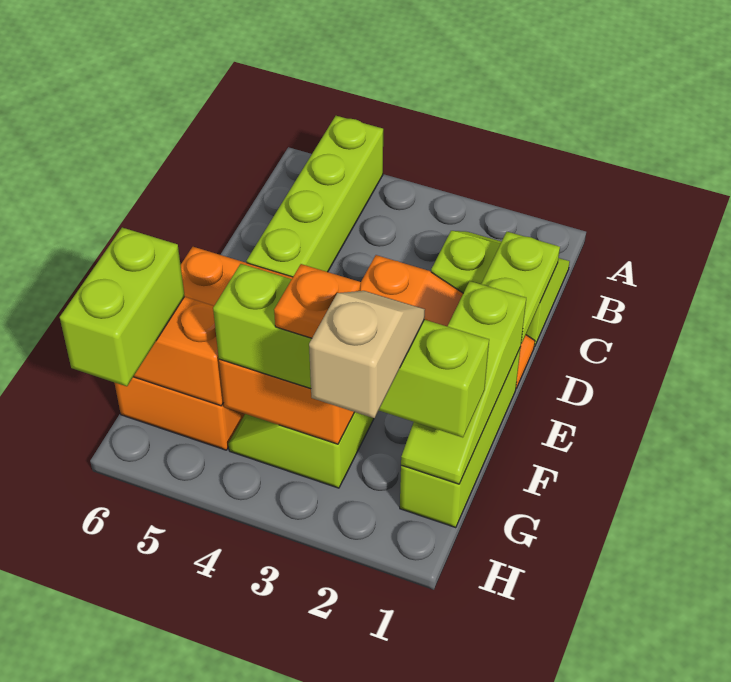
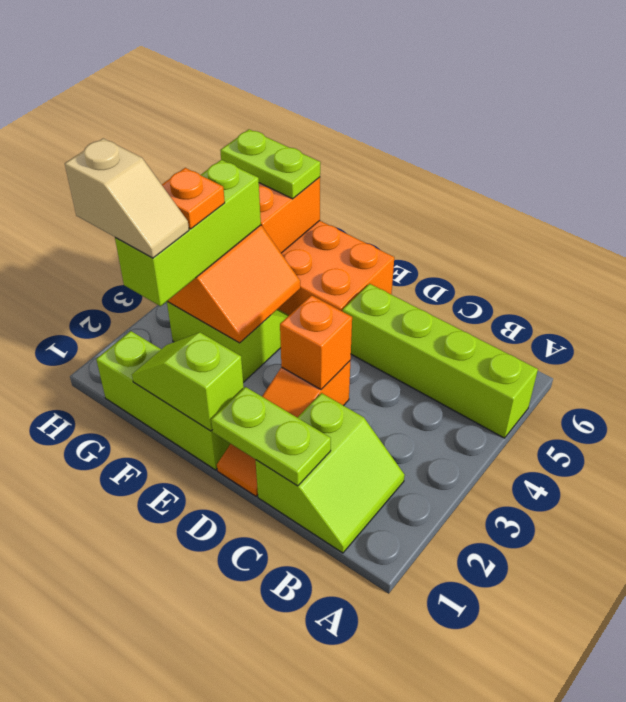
none -> orange brick D3 level 2
lime slope E1:G1 level 2 top E -> lime slope E1:F1 level 2 top E
lime brick G1:G4 level 3 -> lime brick G2:G4 level 3
lime brick G6:H6 level 3 -> lime plate G6:H6 level 3

